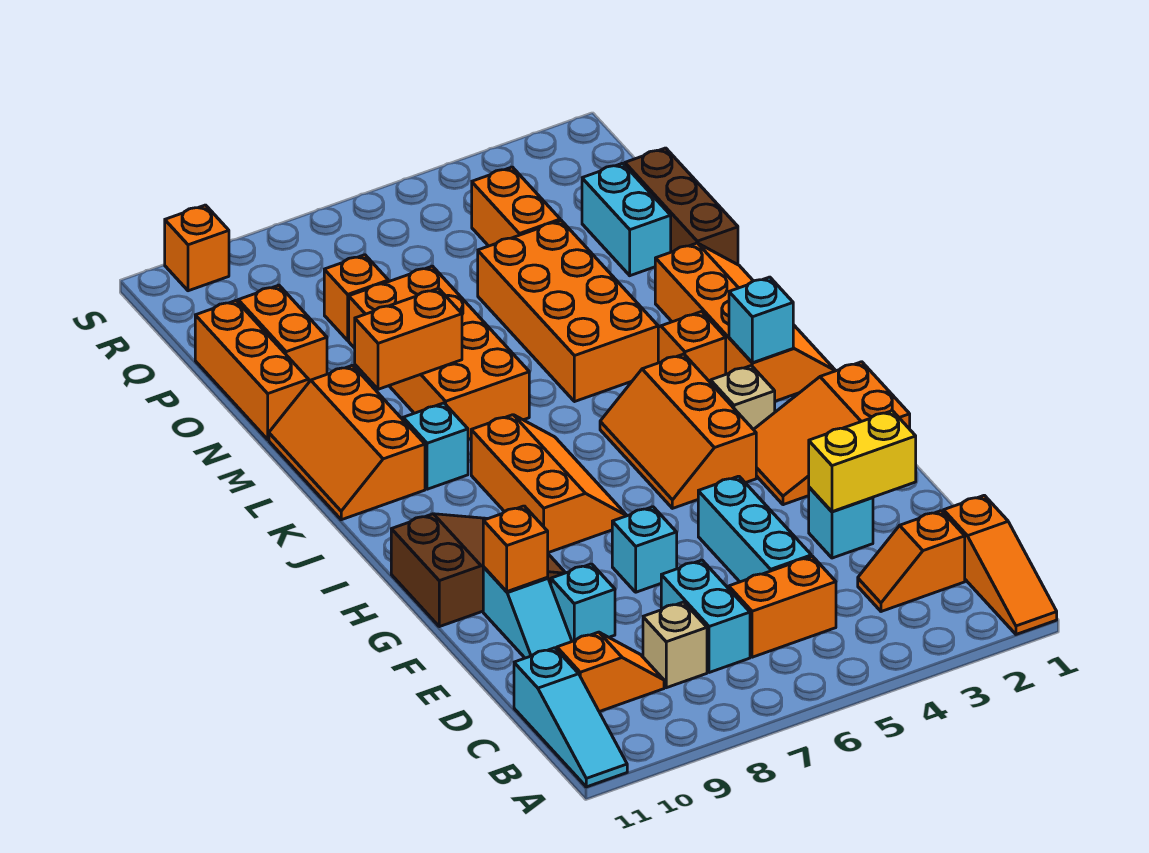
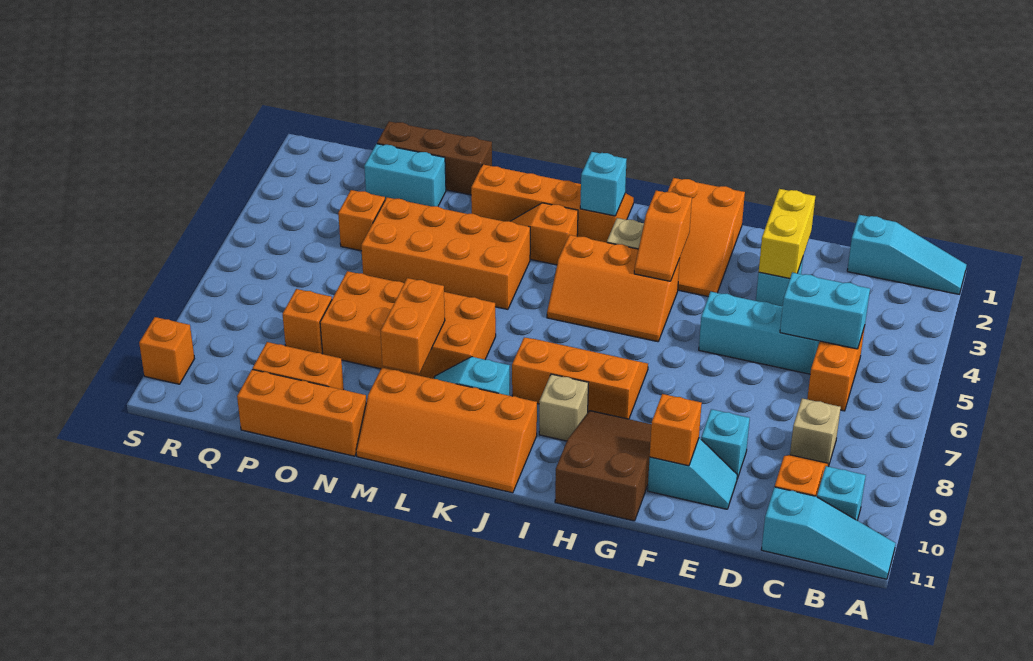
orange slope A1:C1 level 1 top C -> cyan slope A1:C1 level 1 top C
orange slope C2:C3 level 1 top 2 -> orange slope H3:H4 level 2 top 3
cyan brick C7:D7 level 1 -> cyan brick C5:D5 level 2
cyan brick F7 level 1 -> cyan brick B10 level 1
none -> tan brick I9 level 1
orange slope K10:M11 level 1 top 10 -> orange slope J10:M11 level 1 top 10
orange brick P4:Q4 level 1 -> orange brick P4 level 1

